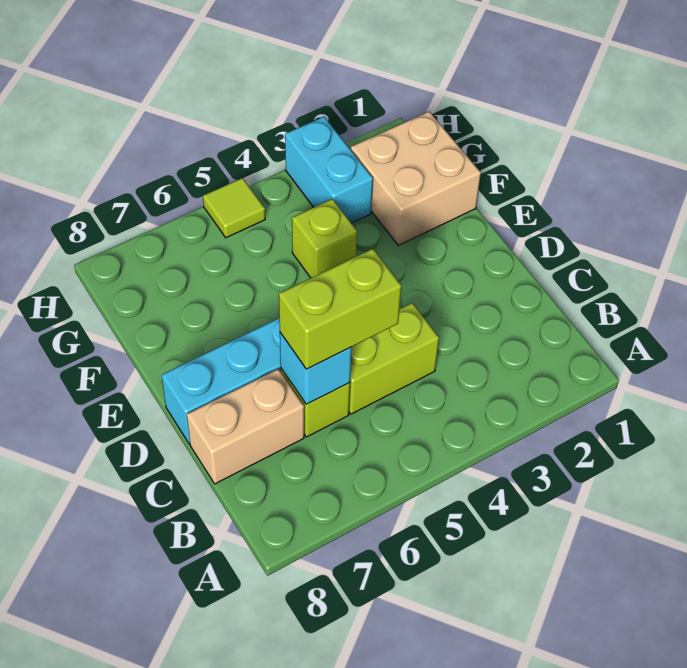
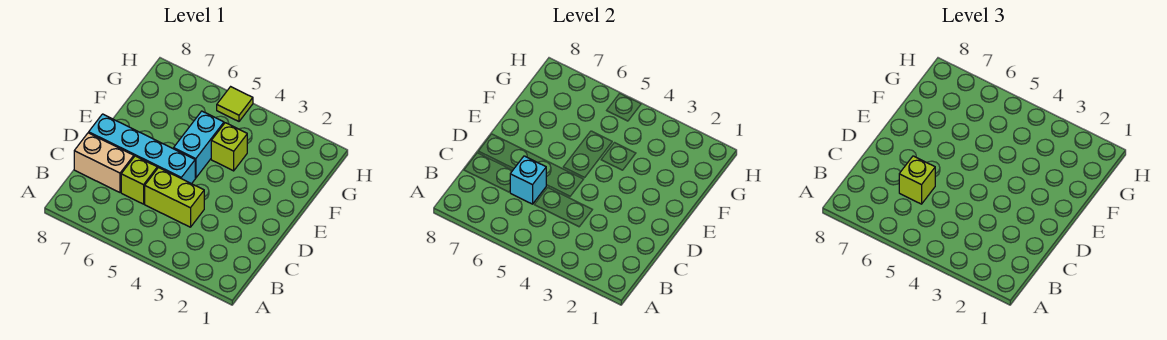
lime brick C5:C6 level 3 -> lime brick C6 level 3
tan brick F1:G2 level 1 -> none
cyan brick G3:H3 level 1 -> cyan brick E5:F5 level 1

